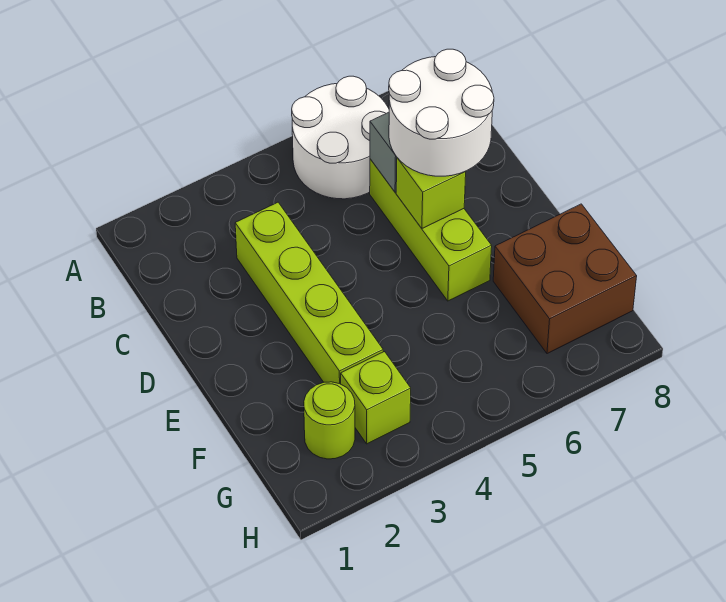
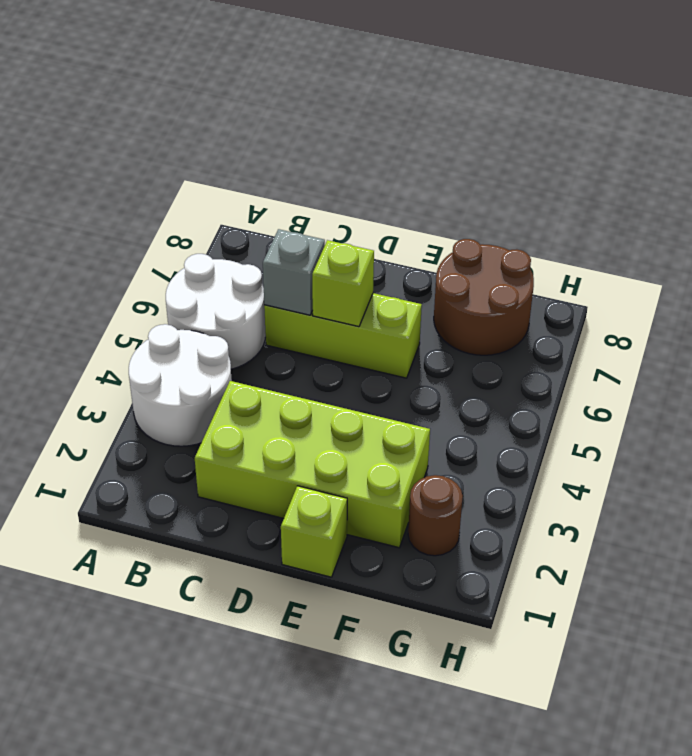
lime brick C3:F3 level 1 -> lime brick C2:F3 level 1
white round brick C6:D7 level 3 -> white round brick A3:B4 level 1
brown brick F7:G8 level 1 -> brown round brick F7:G8 level 1
lime round brick G2 level 1 -> brown round brick G2 level 1
lime brick G3 level 1 -> lime brick E1 level 1

